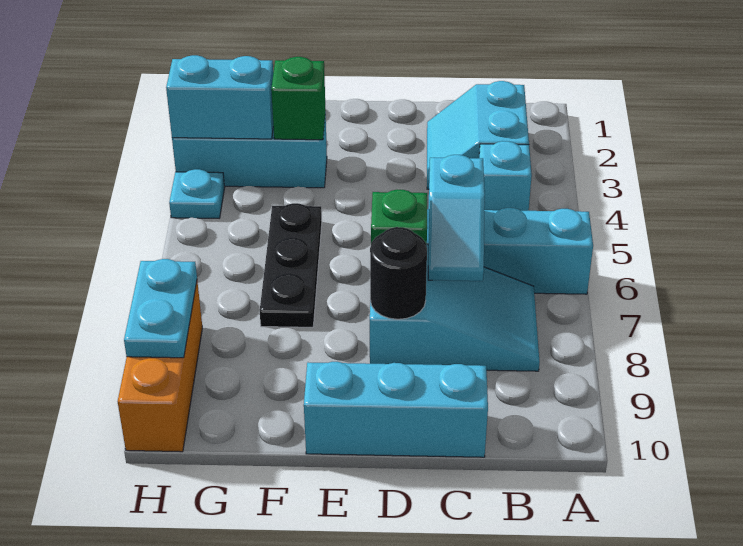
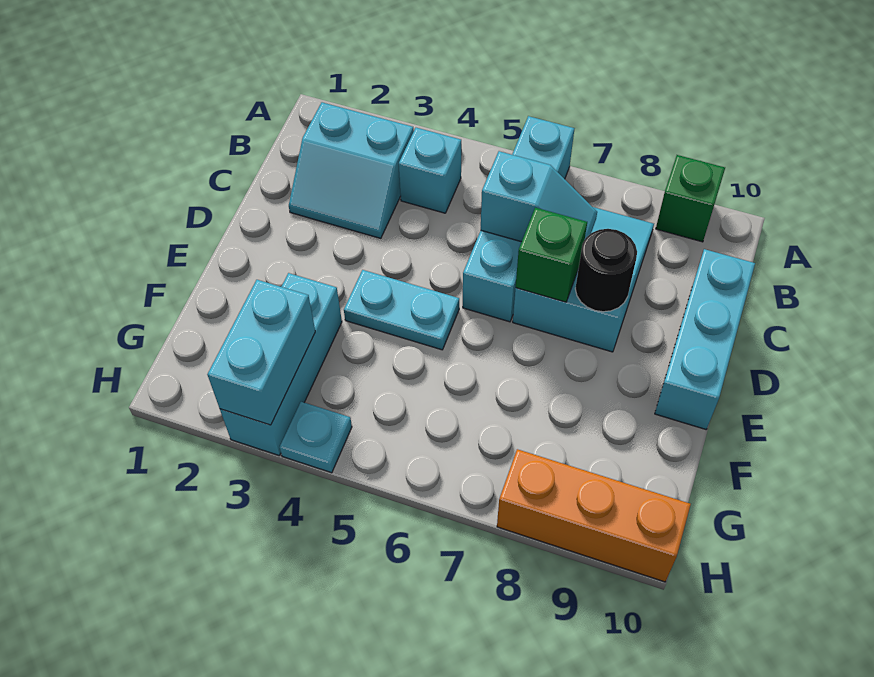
green brick F3 level 2 -> green brick A9 level 1
black plate F5:F7 level 1 -> none
cyan plate H8:H9 level 2 -> cyan plate E4:E5 level 1

